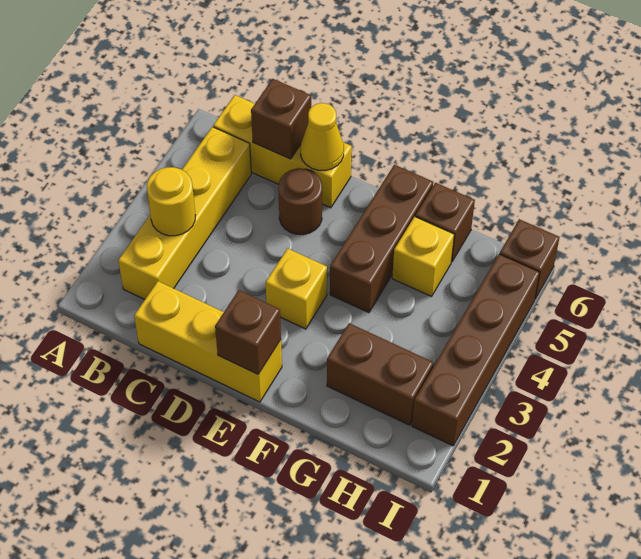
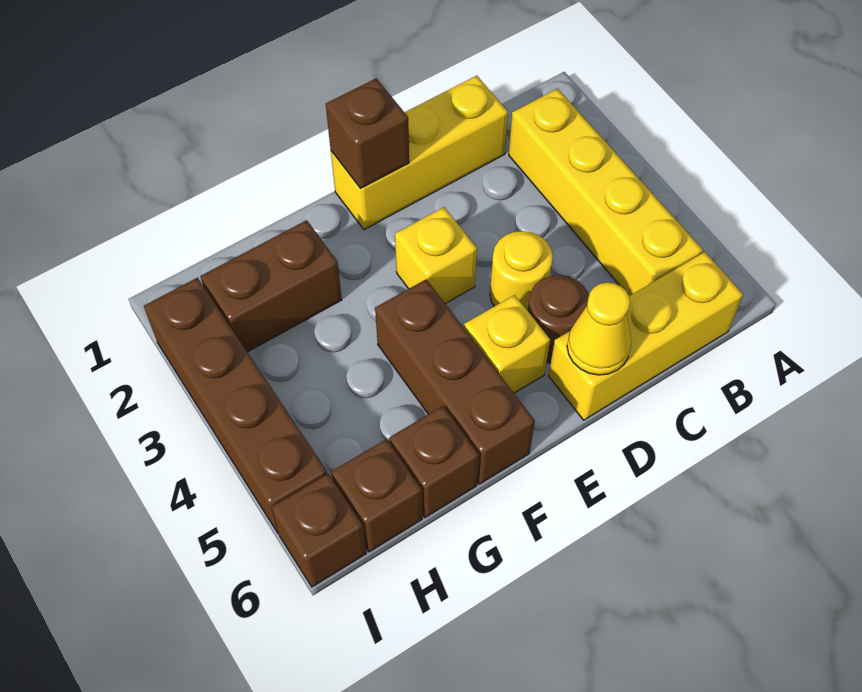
yellow round brick B3 level 2 -> yellow round brick D4 level 1
brown brick C6 level 2 -> brown brick H6 level 1
yellow brick G5 level 1 -> yellow brick E5 level 1

